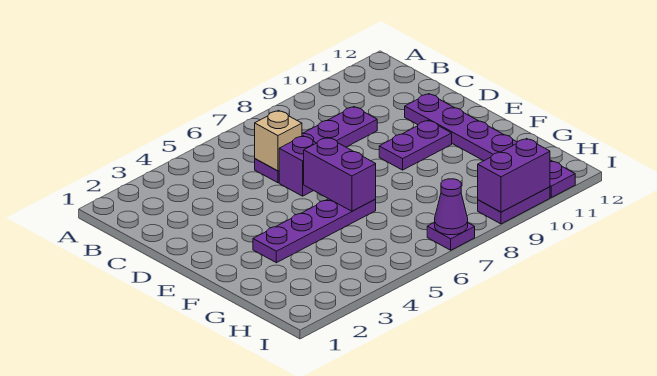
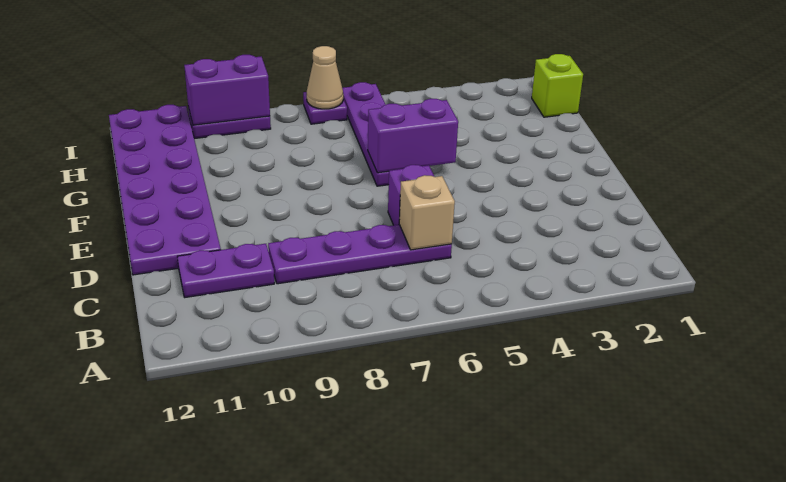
purple plate D11:I11 level 1 -> purple plate D11:I12 level 1
purple brick E6:F6 level 2 -> purple brick F5:F6 level 2
purple plate E9:E10 level 1 -> purple plate C10:C11 level 1
purple plate F3:F6 level 1 -> purple plate F6:I6 level 1
none -> lime brick H1 level 1
purple cone I7 level 2 -> tan cone I7 level 2

